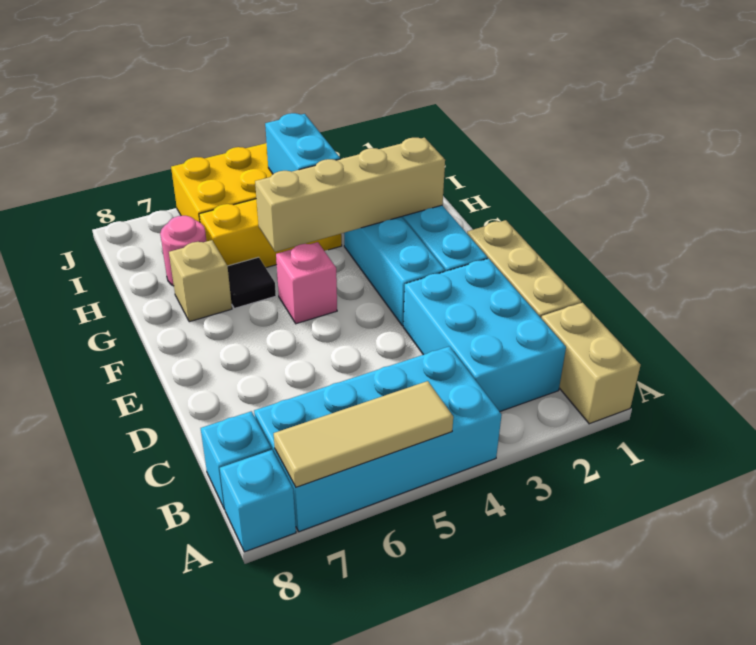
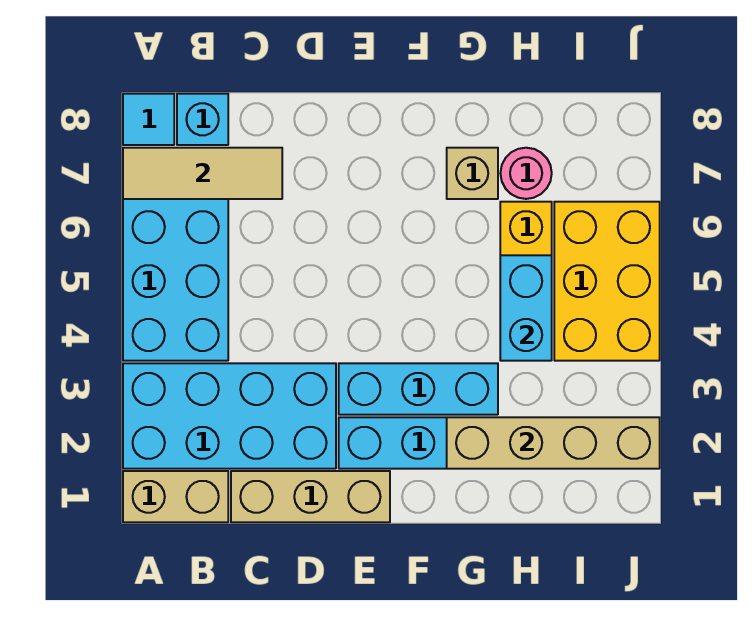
tan tile A5:A7 level 2 -> tan tile A7:C7 level 2
cyan brick A8 level 1 -> cyan tile A8 level 1
cyan brick B2:D3 level 1 -> cyan brick A2:D3 level 1
pink brick F5 level 1 -> none
tan brick G2:G5 level 2 -> tan brick G2:J2 level 2
black tile G6 level 1 -> none
cyan brick H4:I4 level 2 -> cyan brick H4:H5 level 2

